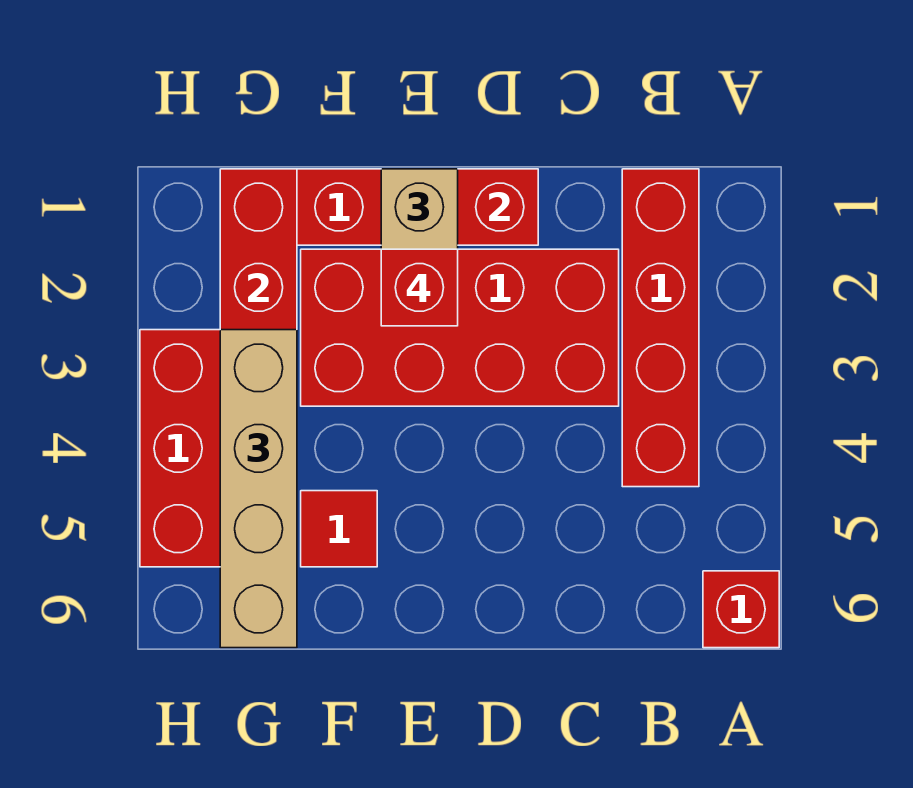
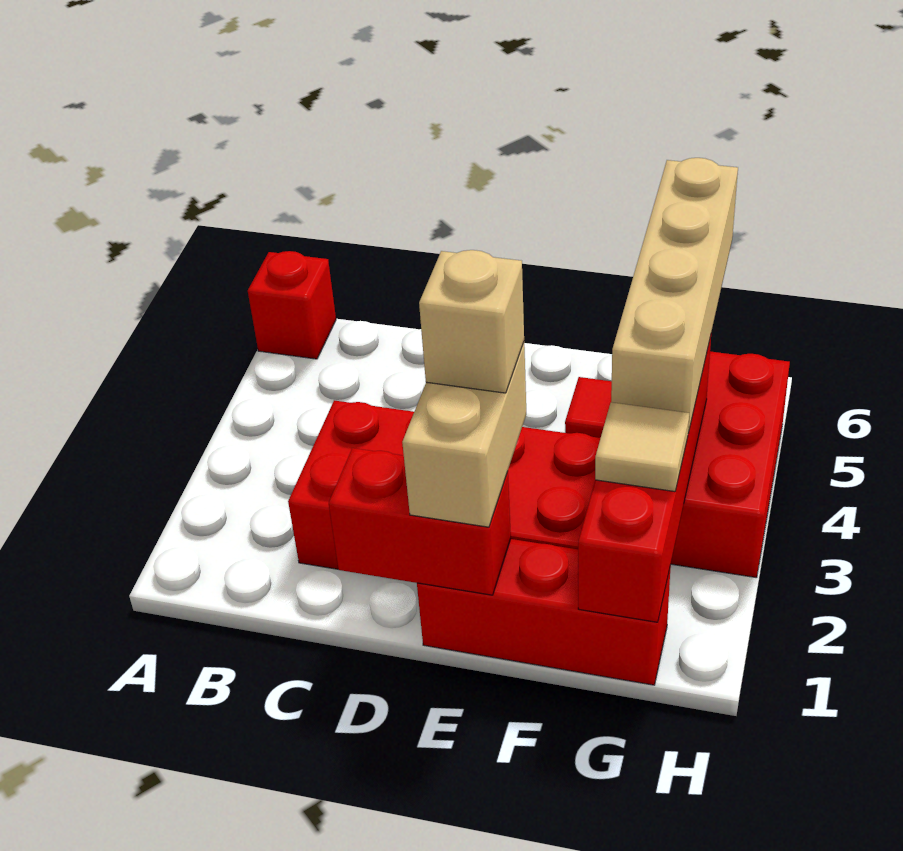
red brick B1:B4 level 1 -> none
red brick E2 level 4 -> tan brick E2 level 4
none -> tan tile G2 level 3

